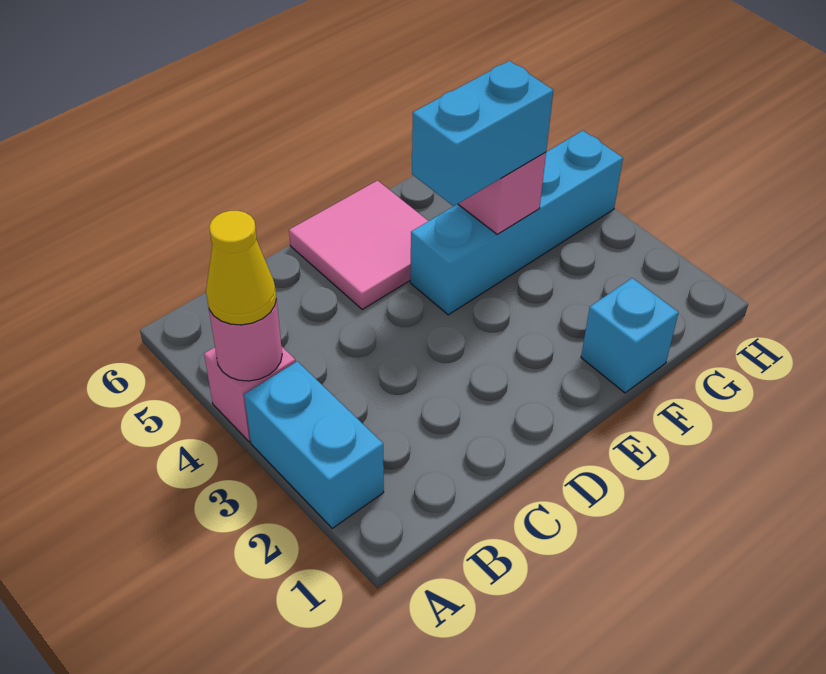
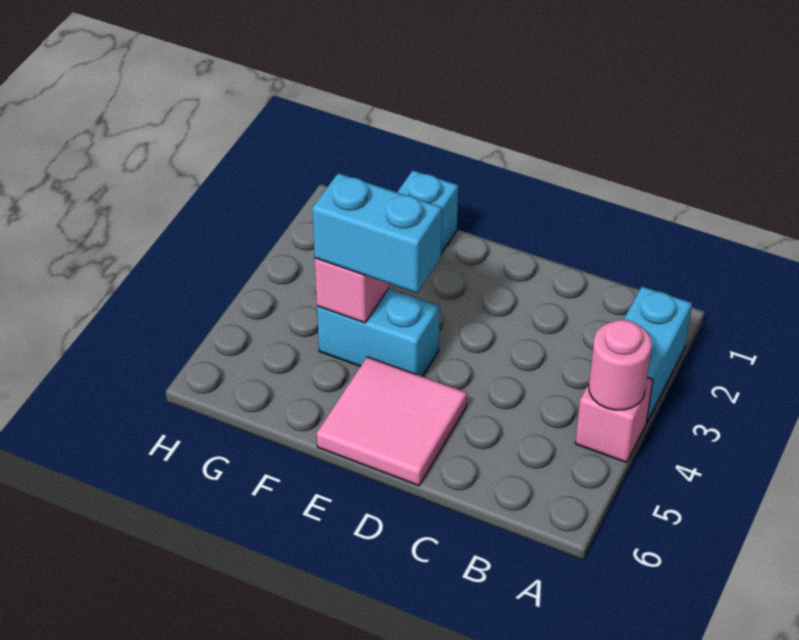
yellow cone A4 level 3 -> none
cyan brick E4:H4 level 1 -> cyan brick E4:F4 level 1

